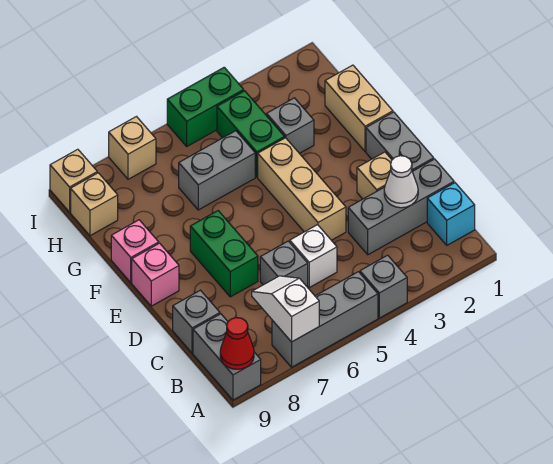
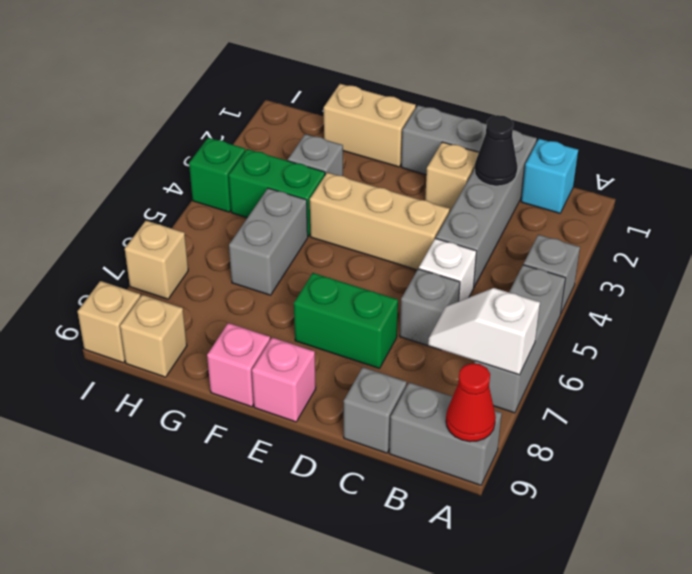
grey brick C1:C3 level 1 -> grey brick C1:C4 level 1
white cone C2 level 2 -> black cone C2 level 2
green brick I4:I5 level 1 -> green brick I4 level 1

